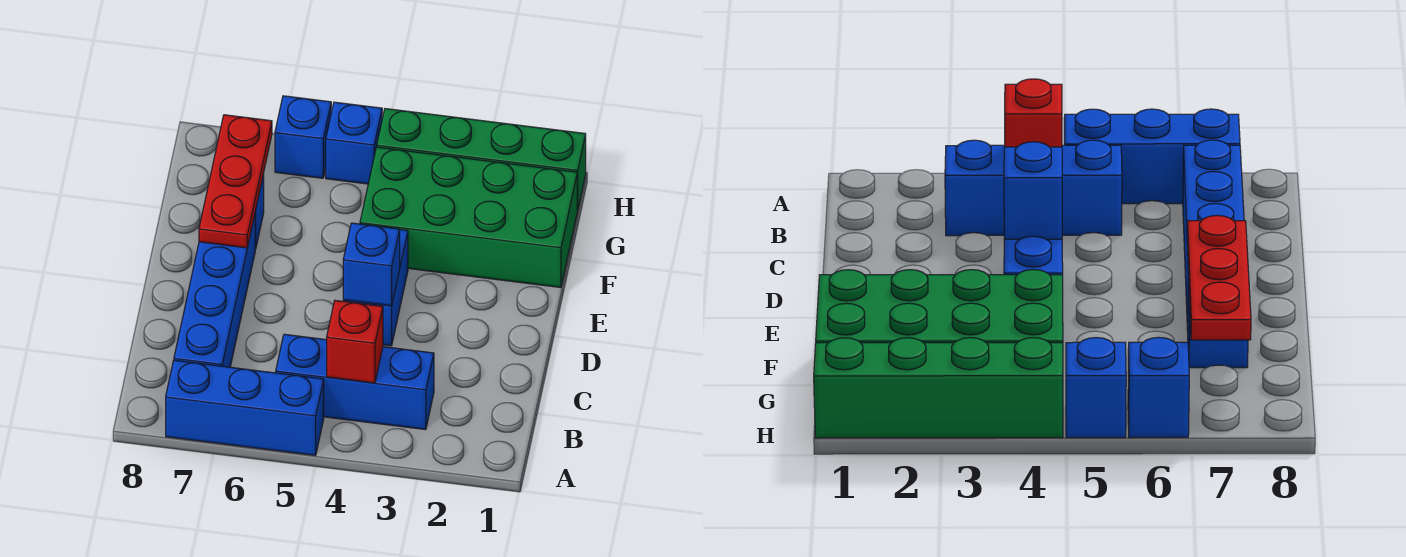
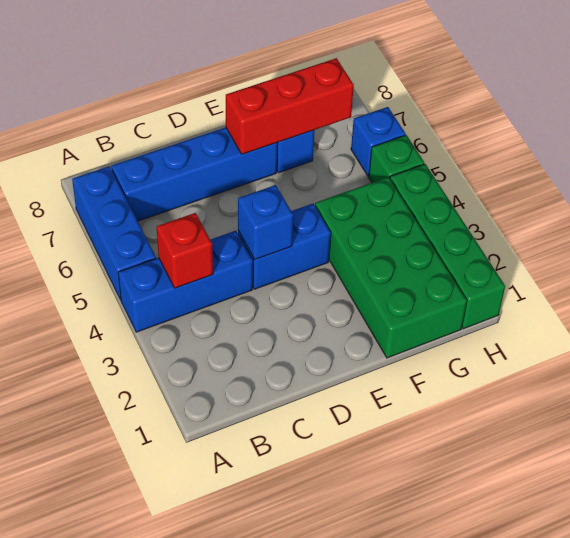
blue brick B3:B5 level 1 -> blue brick A4:C4 level 1
red plate E7:G7 level 2 -> red brick E7:G7 level 2
blue brick H5 level 1 -> green brick H5 level 1

